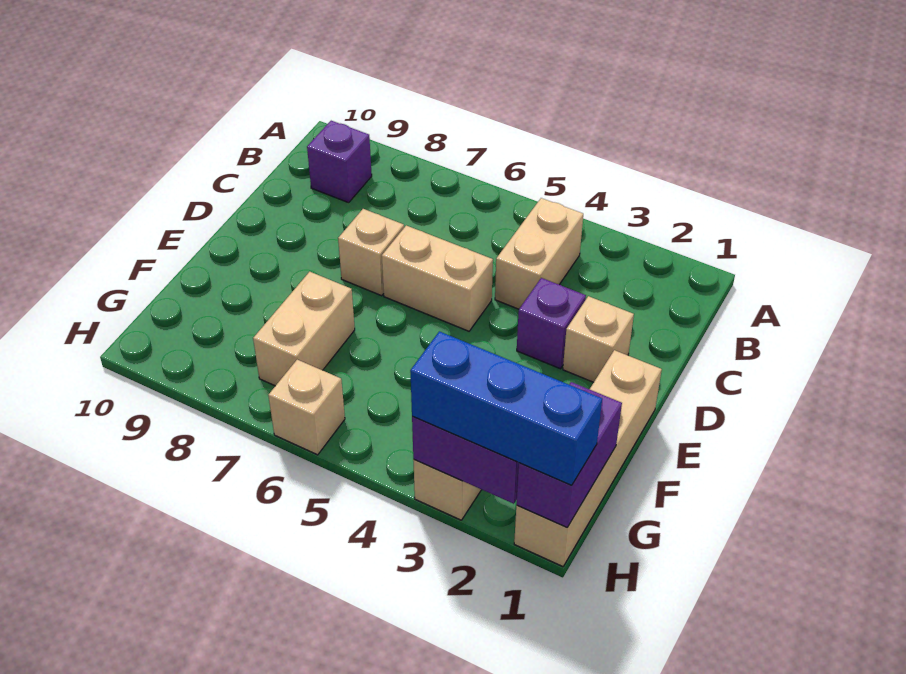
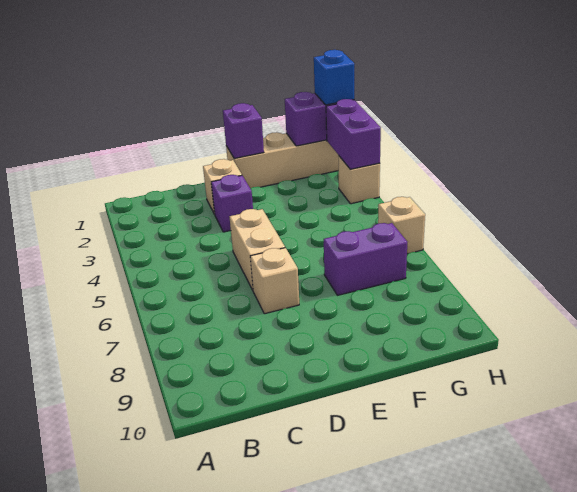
tan brick B4:C4 level 1 -> none
purple brick B9 level 1 -> purple brick E1 level 2
tan brick F7:G7 level 1 -> purple brick F7:G7 level 1
blue brick H1:H3 level 3 -> blue brick H1 level 3

